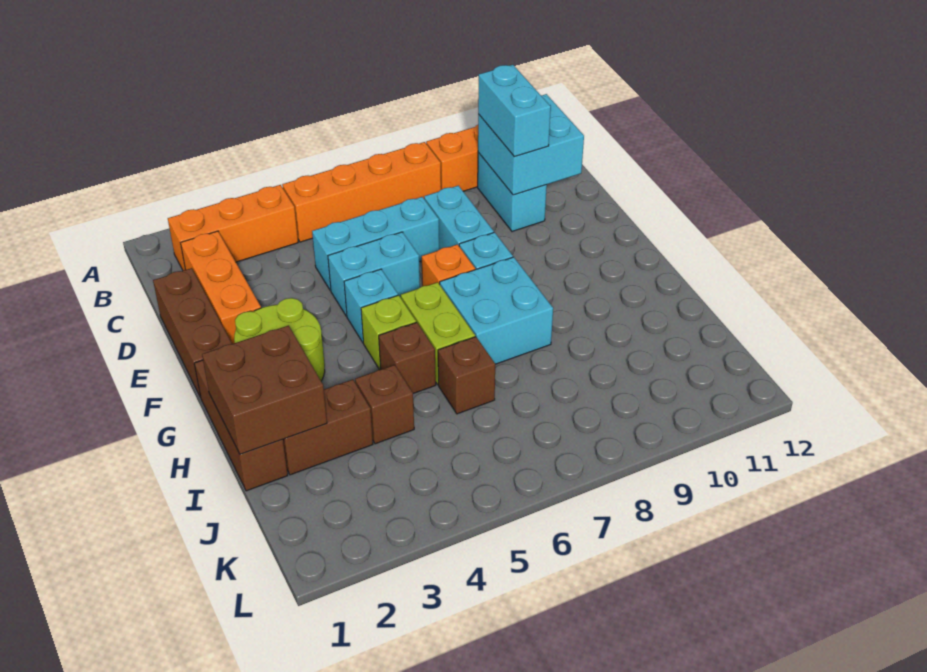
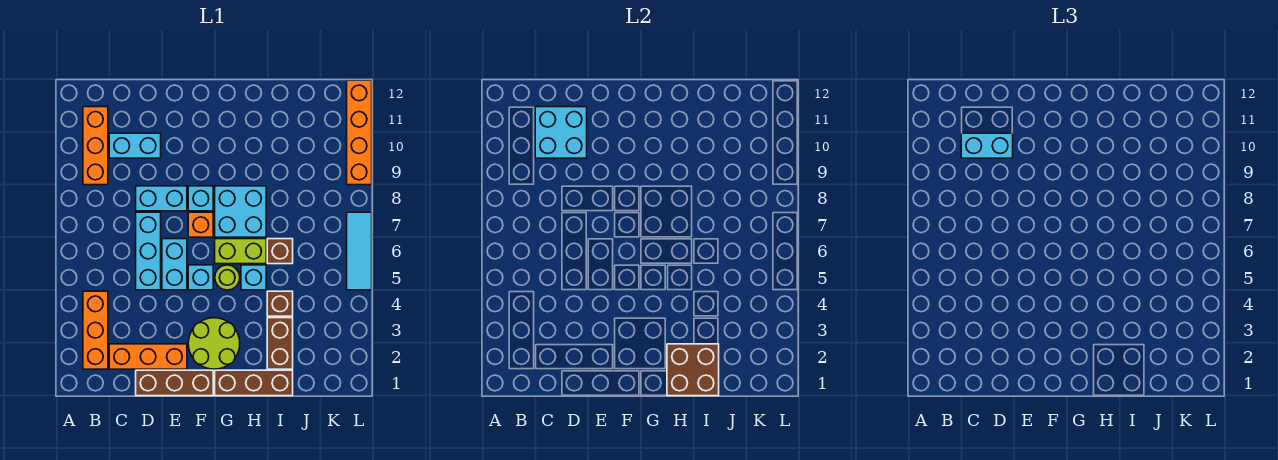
orange brick B5:B8 level 1 -> orange brick L9:L12 level 1
lime brick G5 level 1 -> lime round brick G5 level 1
brown brick H5 level 1 -> cyan brick H5 level 1
none -> cyan tile L5:L7 level 1

